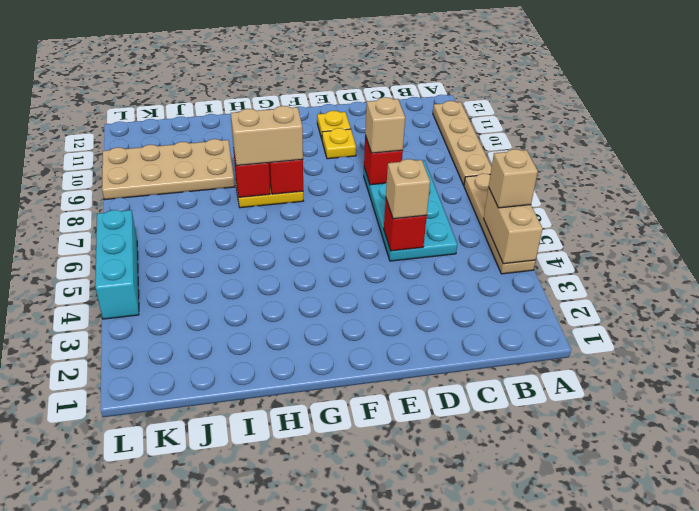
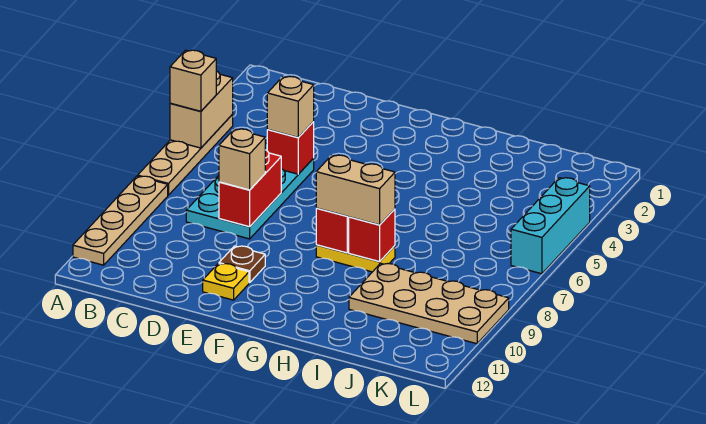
red brick D8 level 2 -> red brick D7:D8 level 2
yellow plate E10 level 1 -> brown plate E10 level 1

